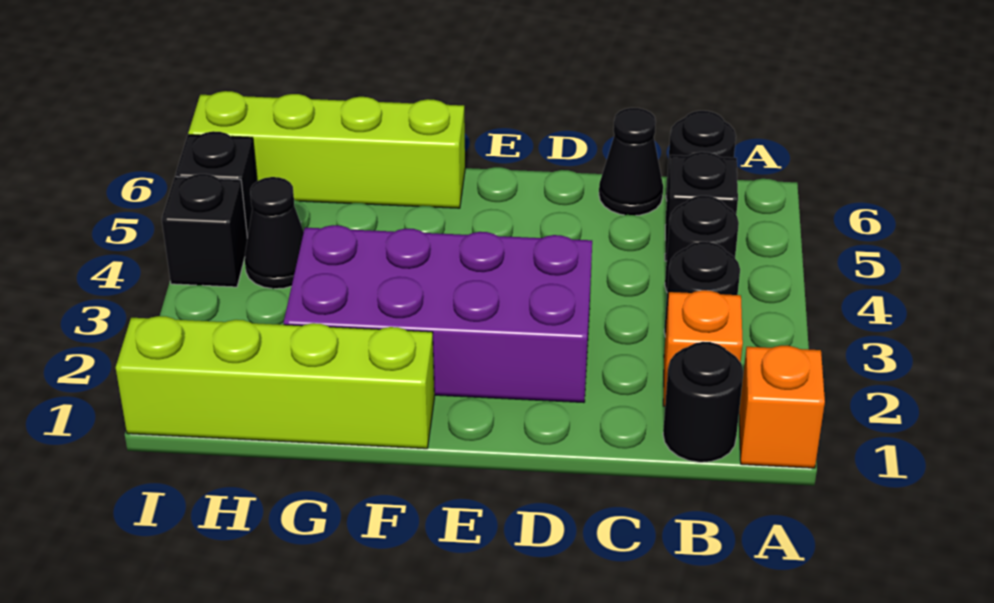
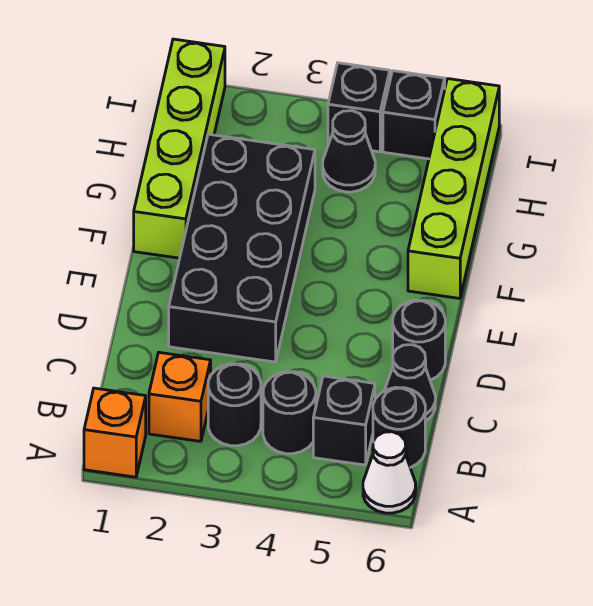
none -> white cone A6 level 1
black round brick B1 level 1 -> black round brick D6 level 1
purple brick D2:G3 level 1 -> black brick D2:G3 level 1

